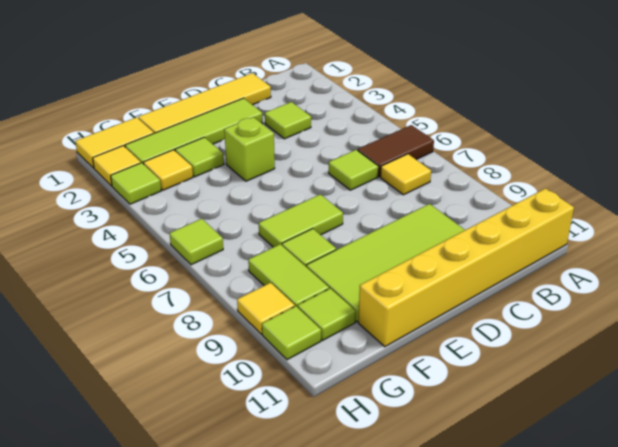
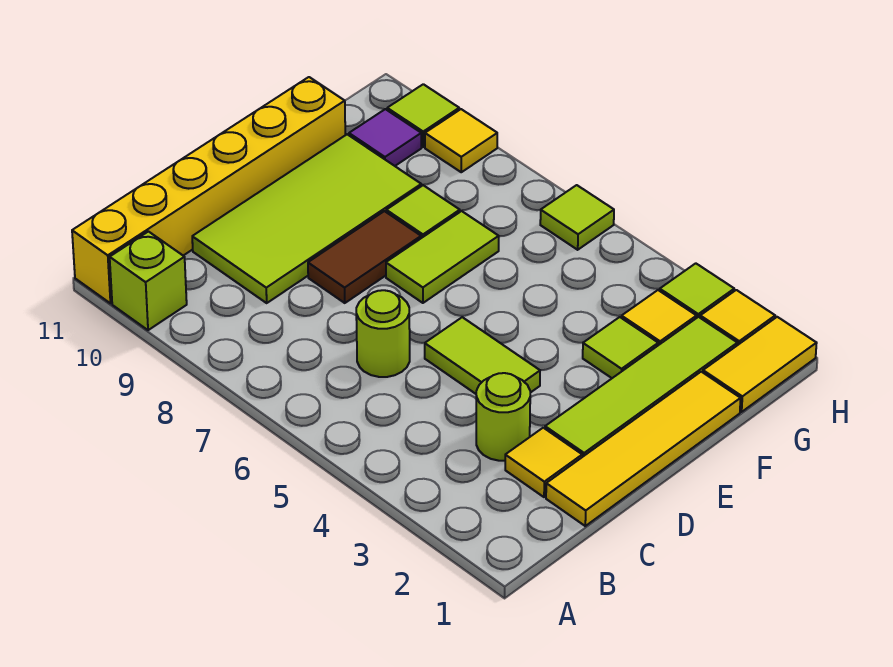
brown tile A6:B6 level 1 -> brown tile D8:E8 level 1
yellow tile B7 level 1 -> yellow tile C2 level 1
lime tile C3 level 1 -> lime round brick C3 level 1
lime tile C6 level 1 -> lime round brick C6 level 1
lime brick E4 level 1 -> lime brick A10 level 1
lime tile G8:G9 level 1 -> lime tile D4:D5 level 1
lime tile G10 level 1 -> purple tile G10 level 1

